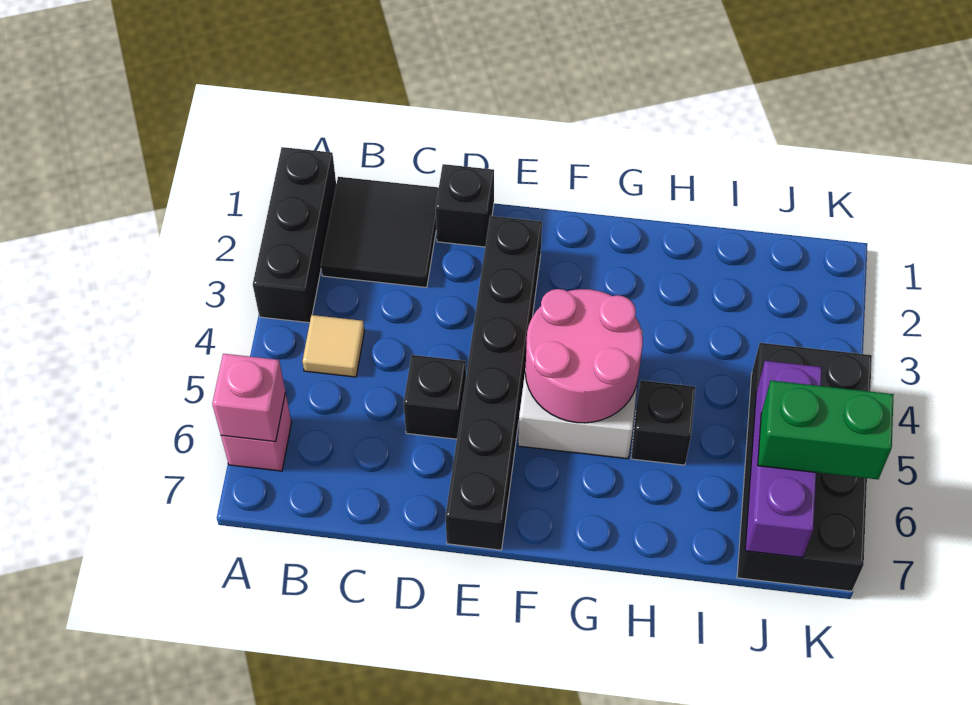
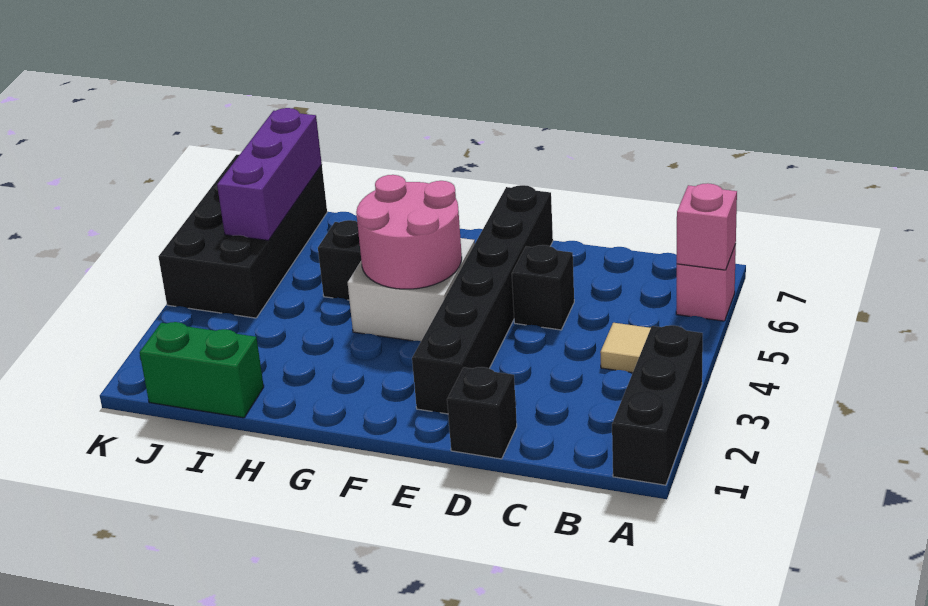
black tile B1:C2 level 1 -> none
green brick J6:K6 level 3 -> green brick I1:J1 level 1

